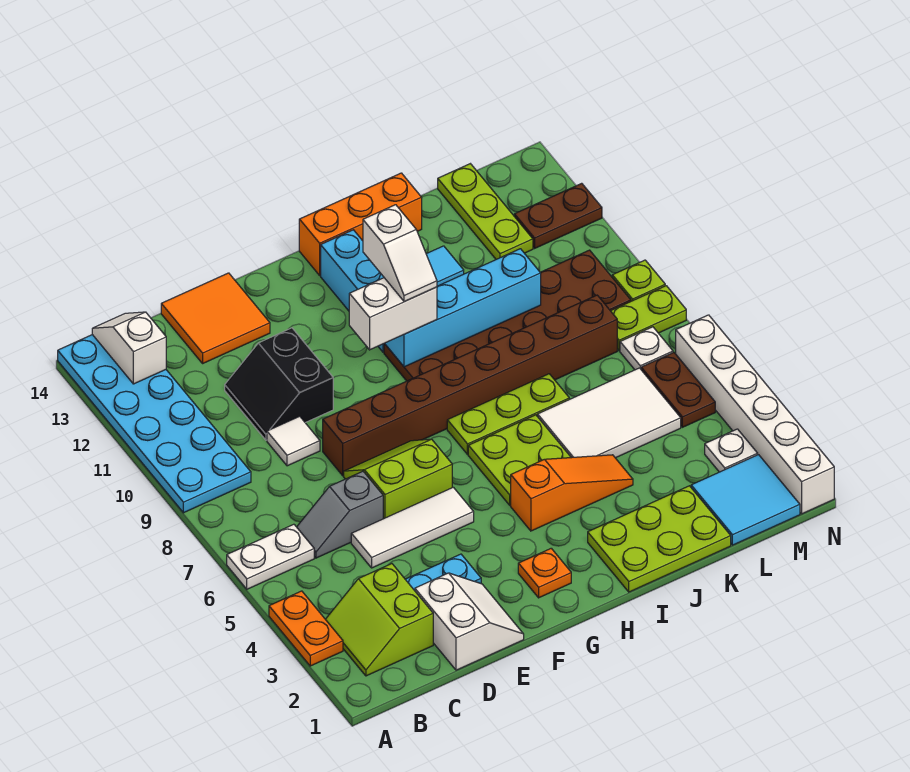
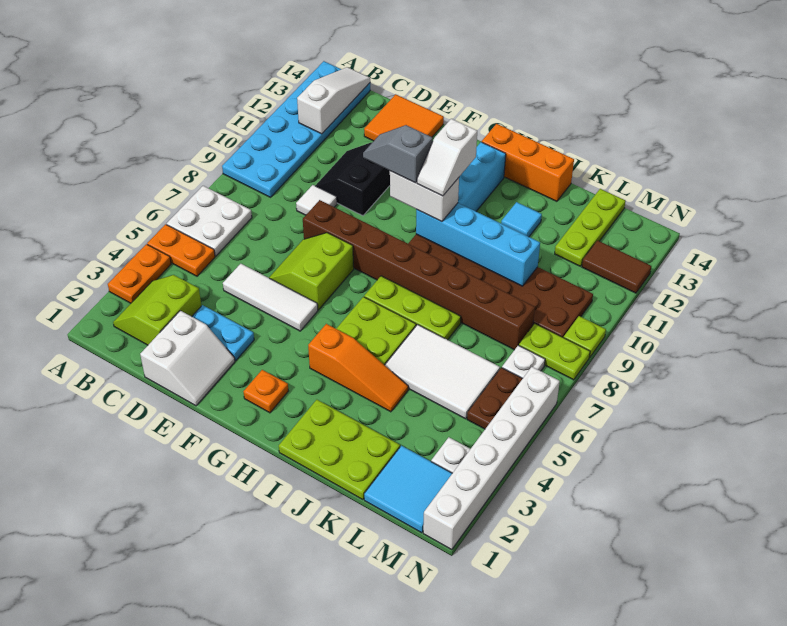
none -> orange plate A5:B5 level 1
white plate A6:B6 level 1 -> white plate A6:B7 level 1
white slope B13:B14 level 2 top 13 -> white slope B12:B14 level 2 top 12
grey slope C6:D6 level 1 top D -> grey slope F10:G10 level 4 top G
lime slope E6:F7 level 1 top 6 -> lime slope E6:F7 level 1 top F
brown plate M12:N12 level 1 -> brown tile M12:N12 level 1

